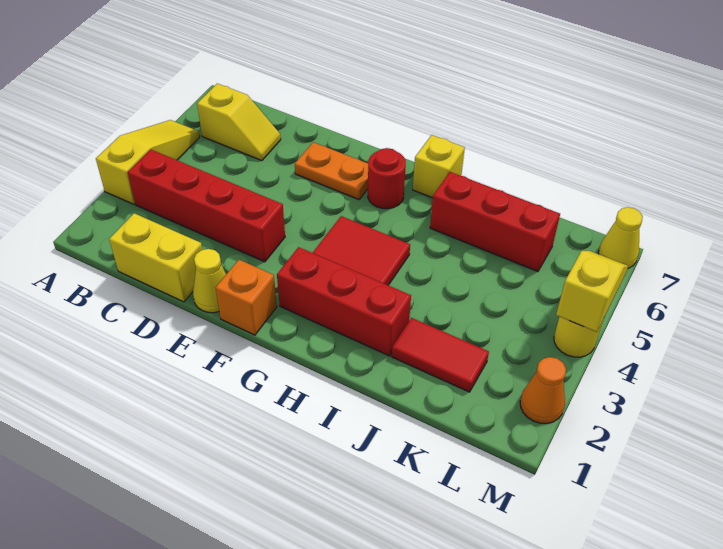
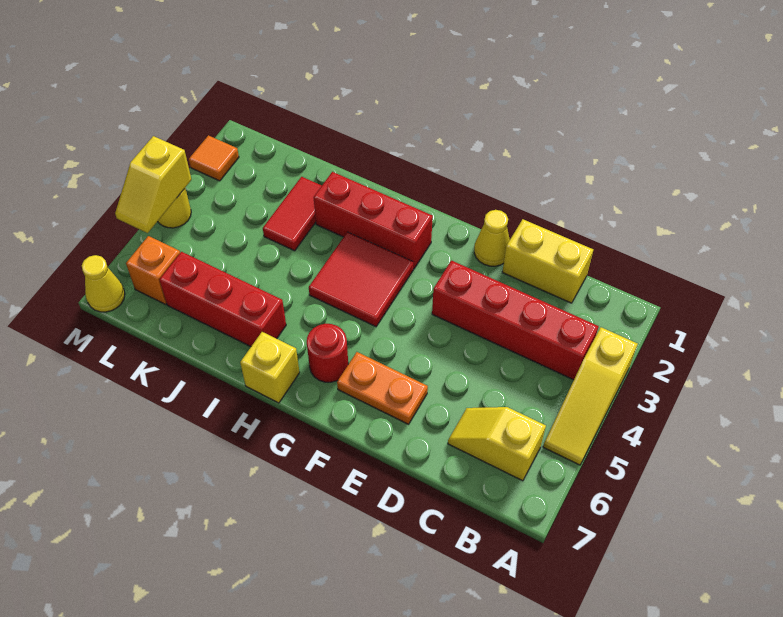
orange brick F1 level 1 -> orange brick L6 level 1
red tile J2:K2 level 1 -> red tile J2:J3 level 1
orange cone M2 level 1 -> orange tile M2 level 1

